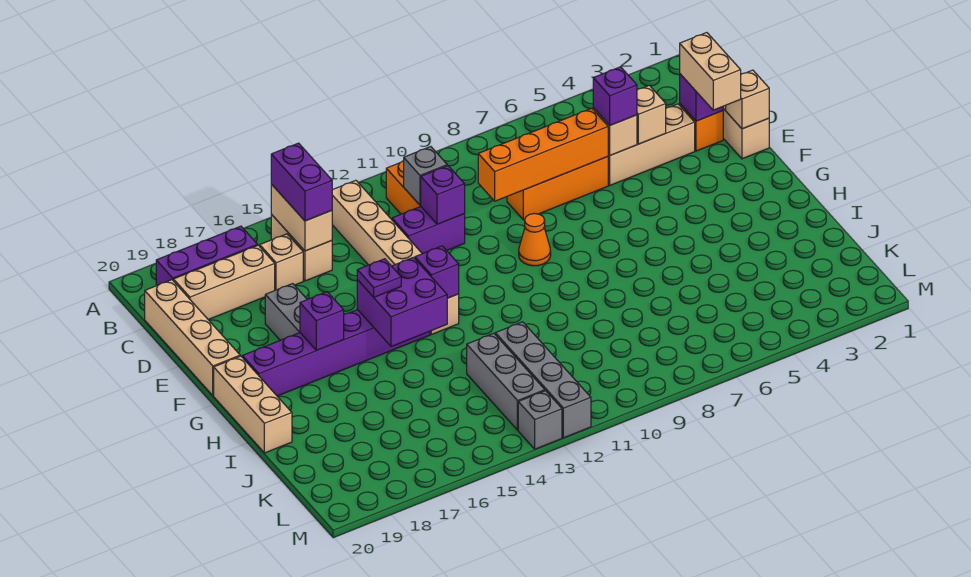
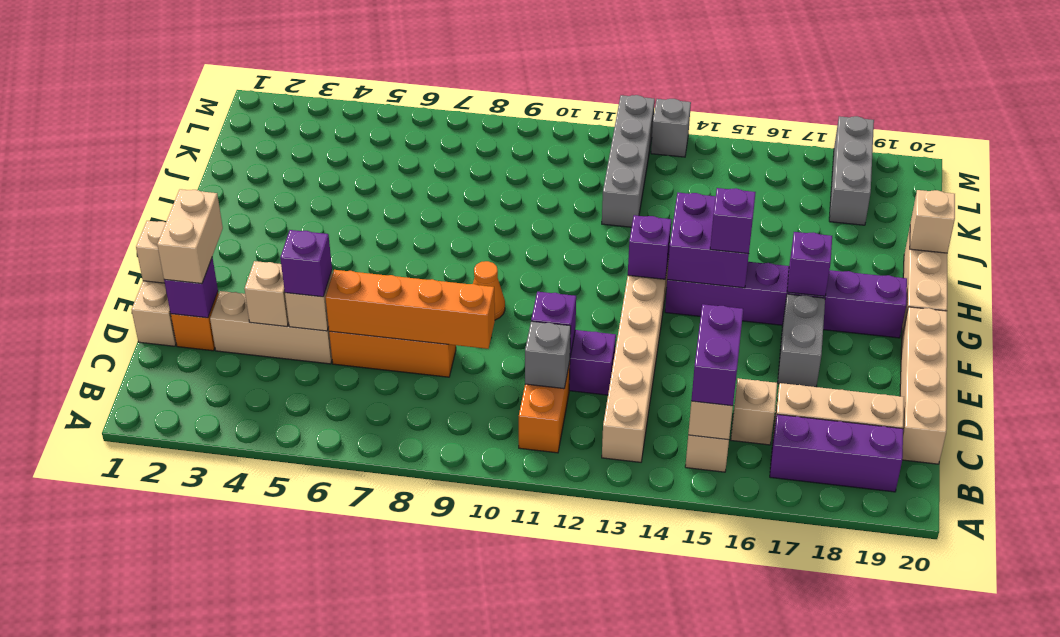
purple plate G15 level 3 -> purple brick G15 level 3
none -> tan brick I20 level 2
grey brick J13:L13 level 1 -> grey brick K18:M18 level 1

